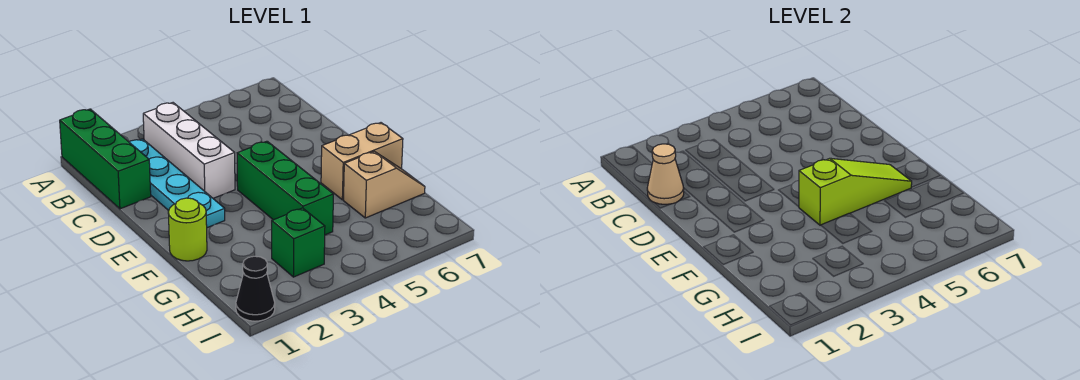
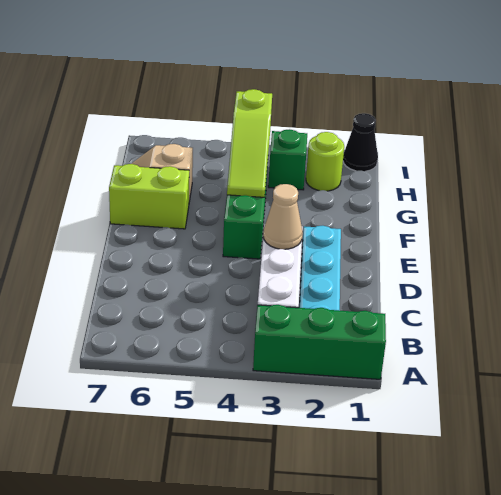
green brick A1:C1 level 1 -> green brick A1:A3 level 1
tan cone C1 level 2 -> tan cone D3 level 2
lime round brick F1 level 1 -> lime round brick H2 level 1
lime slope F4:F6 level 2 top 4 -> lime slope F4:H4 level 2 top H
tan brick F6:F7 level 1 -> lime brick F6:F7 level 1

